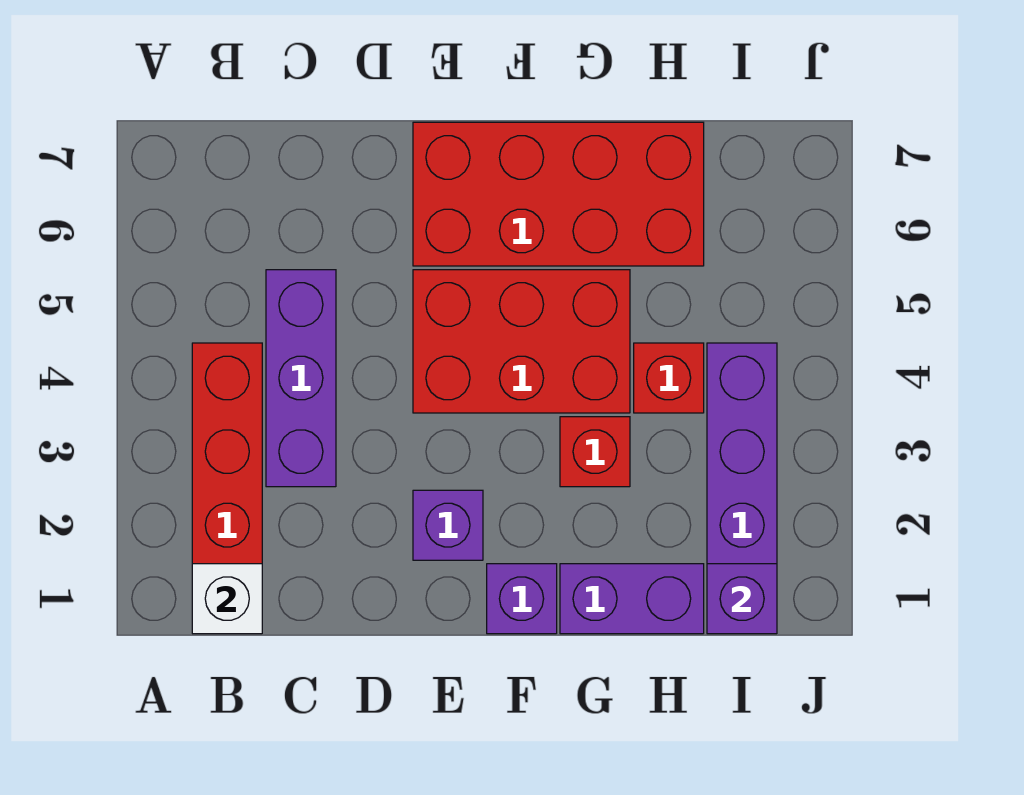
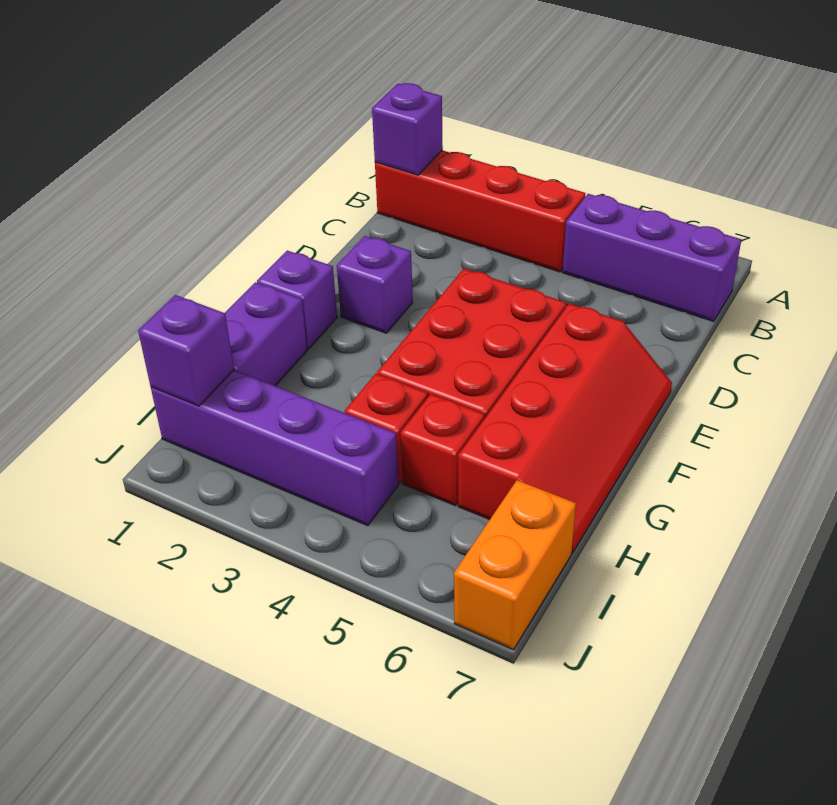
white brick B1 level 2 -> purple brick B1 level 2
purple brick C3:C5 level 1 -> purple brick B5:B7 level 1
red brick E6:H7 level 1 -> red slope E6:H7 level 1 top 6
red brick G3 level 1 -> red brick H5 level 1
none -> orange brick I7:J7 level 1

